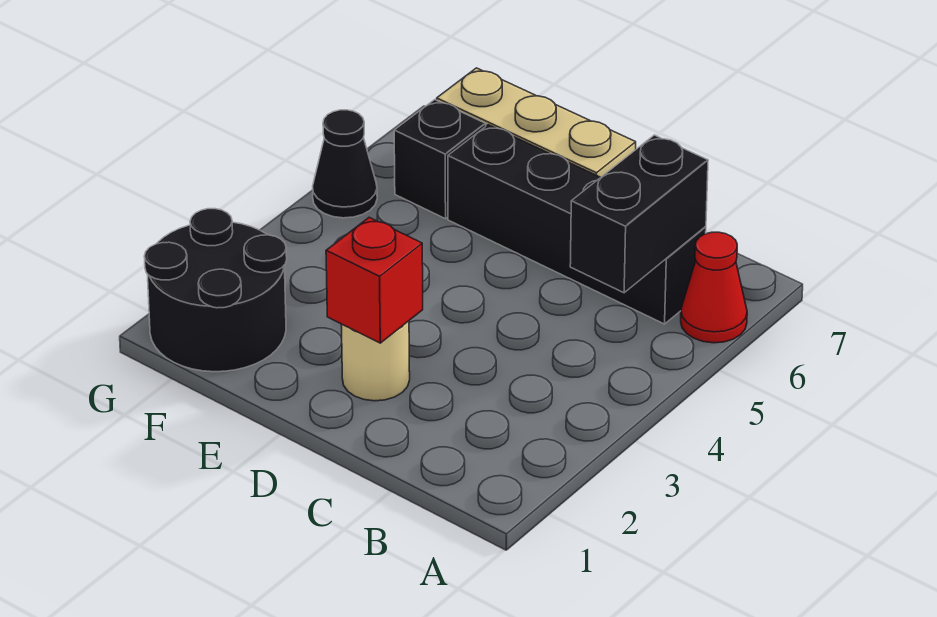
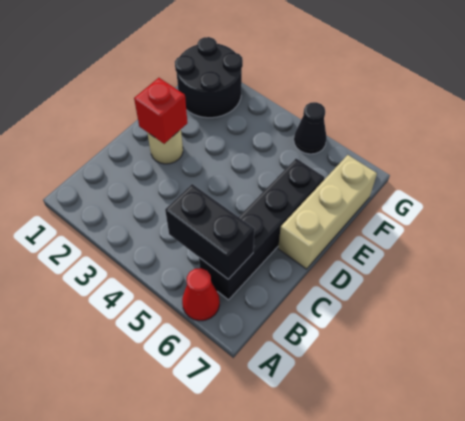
black brick F6 level 1 -> none

